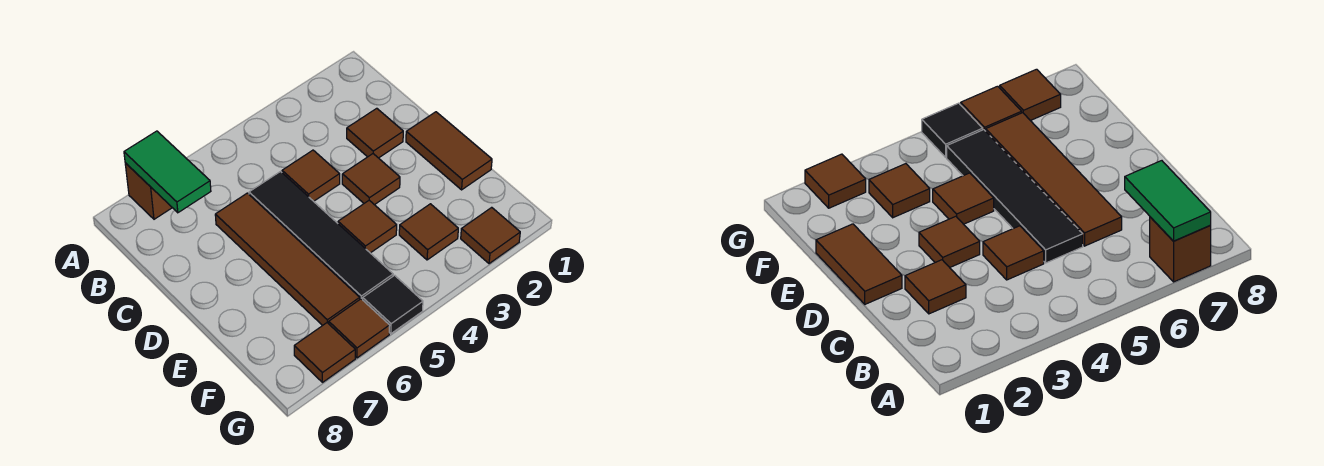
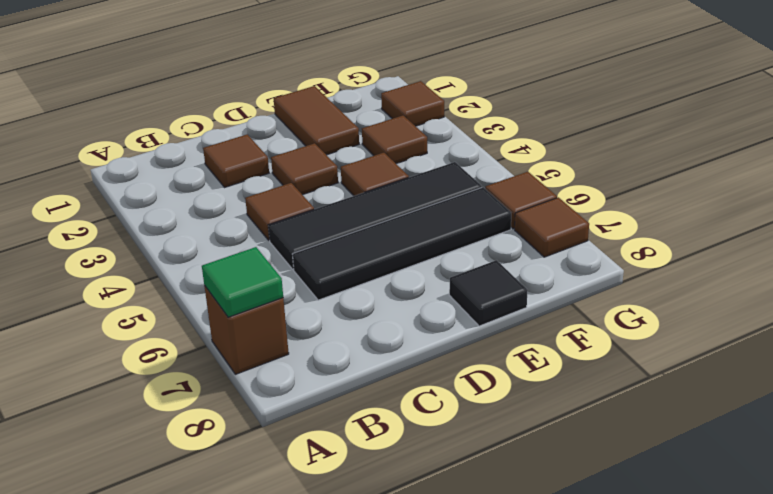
green tile A7:B7 level 2 -> green tile A7 level 2
brown tile C6:F6 level 1 -> black tile C6:F6 level 1
brown tile D1:E1 level 1 -> brown tile E1:E2 level 1
black tile G5 level 1 -> black tile E8 level 1

